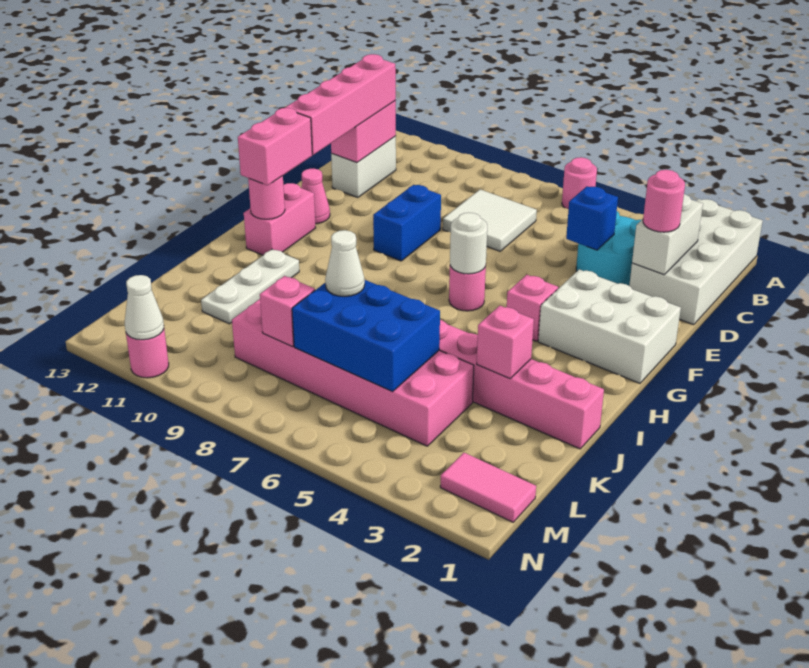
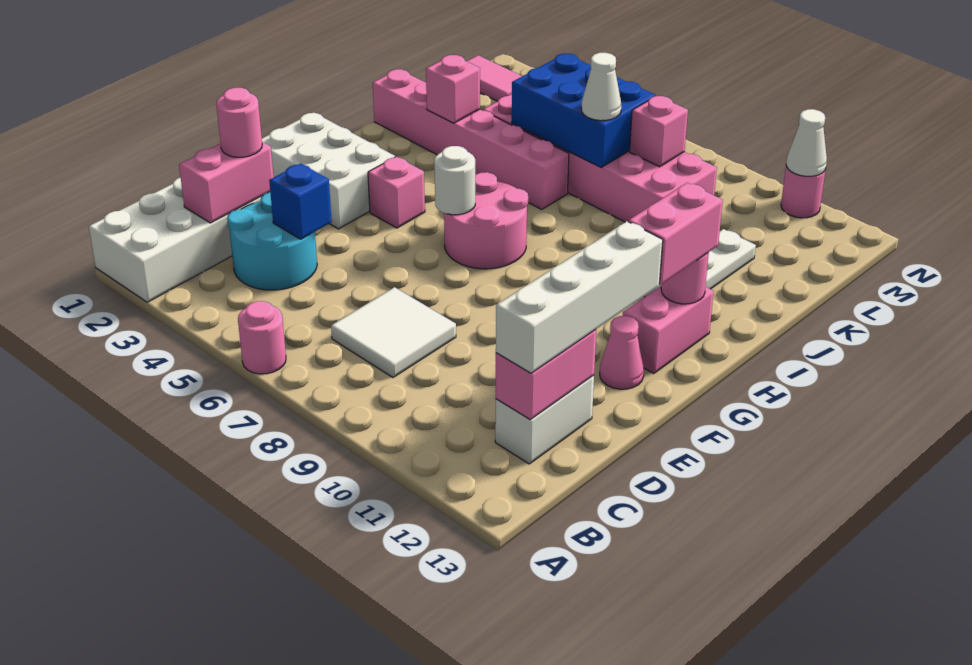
white brick C2:D2 level 2 -> pink brick C2:D2 level 2
pink brick C12:F12 level 3 -> white brick C12:F12 level 3
blue brick E9:F9 level 1 -> none
pink round brick G6 level 1 -> pink round brick G6:H7 level 1

